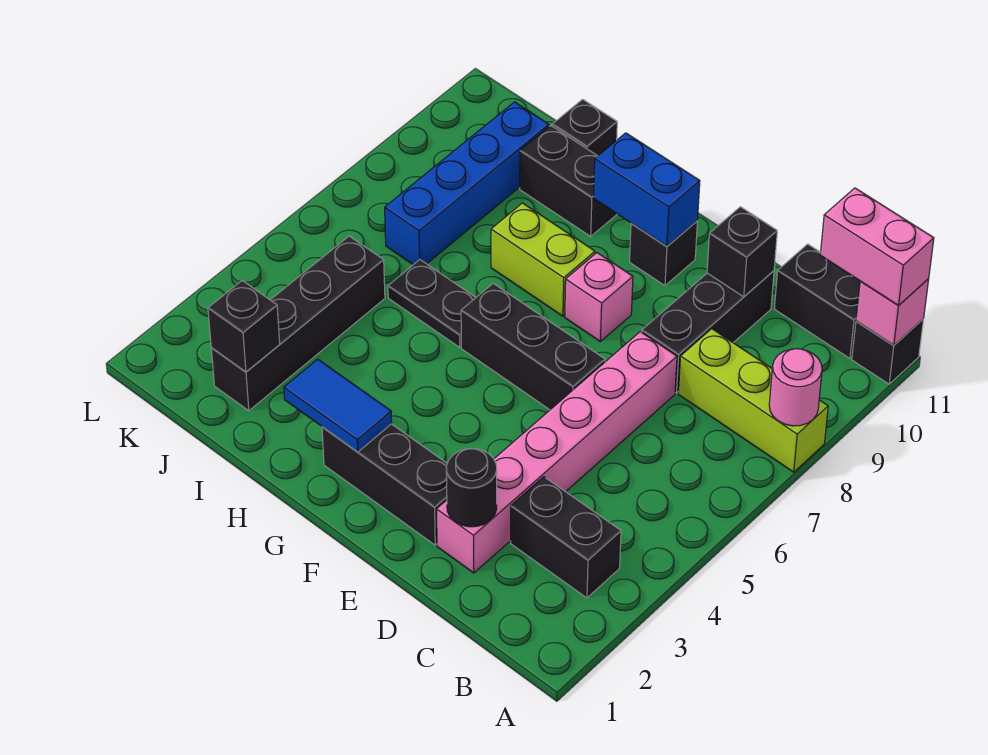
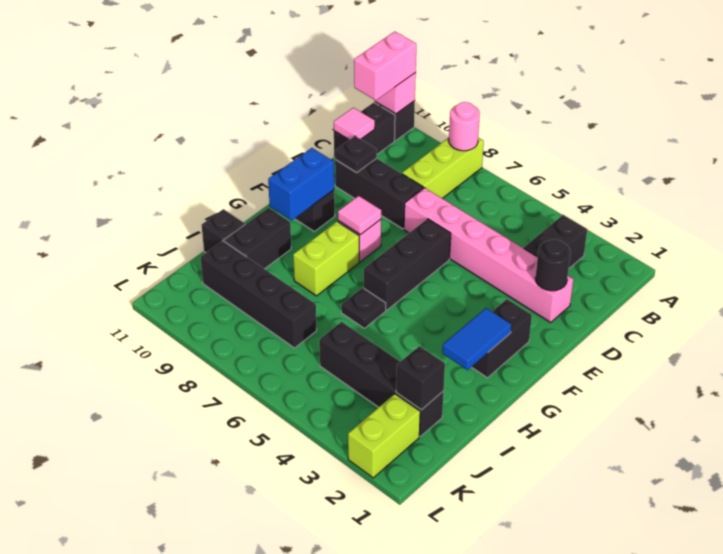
none -> pink tile C11 level 2
black brick D10 level 2 -> black plate D10 level 2
black brick E2:G2 level 1 -> black brick F2:G2 level 1
none -> pink tile F8 level 2
black plate H6:I6 level 1 -> black plate H6 level 1
blue brick J7:J10 level 1 -> black brick J7:J10 level 1
none -> lime brick K2:L2 level 1

